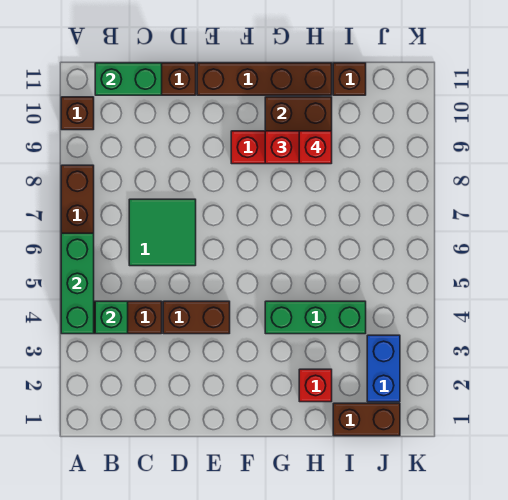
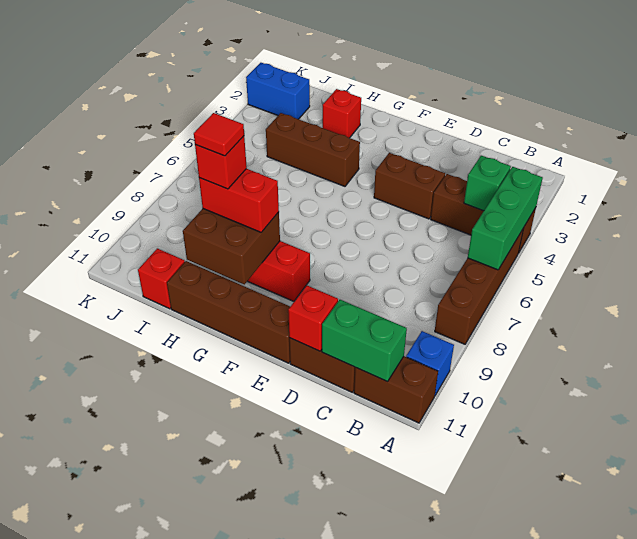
brown brick A10 level 1 -> blue brick A10 level 1
green tile C6:D7 level 1 -> none
none -> red brick D11 level 2
green brick G4:I4 level 1 -> brown brick G4:I4 level 1
none -> red tile H9 level 5
brown brick I1:J1 level 1 -> brown brick A11:B11 level 1
brown brick I11 level 1 -> red brick I11 level 1
blue brick J2:J3 level 1 -> blue brick J2:K2 level 1

